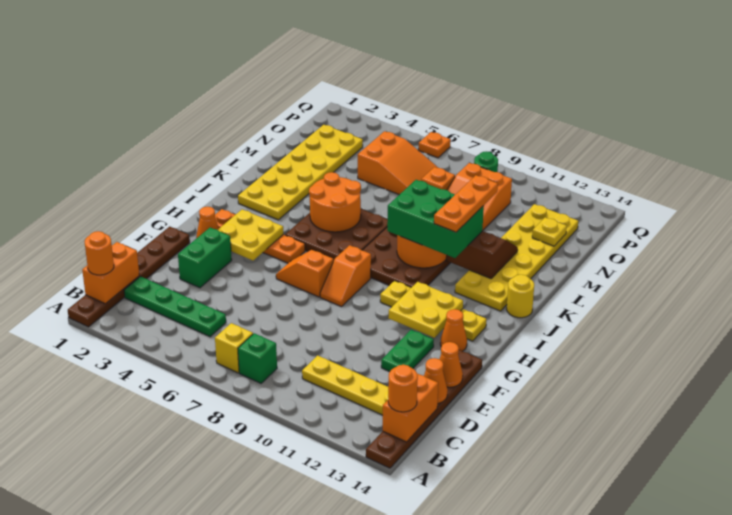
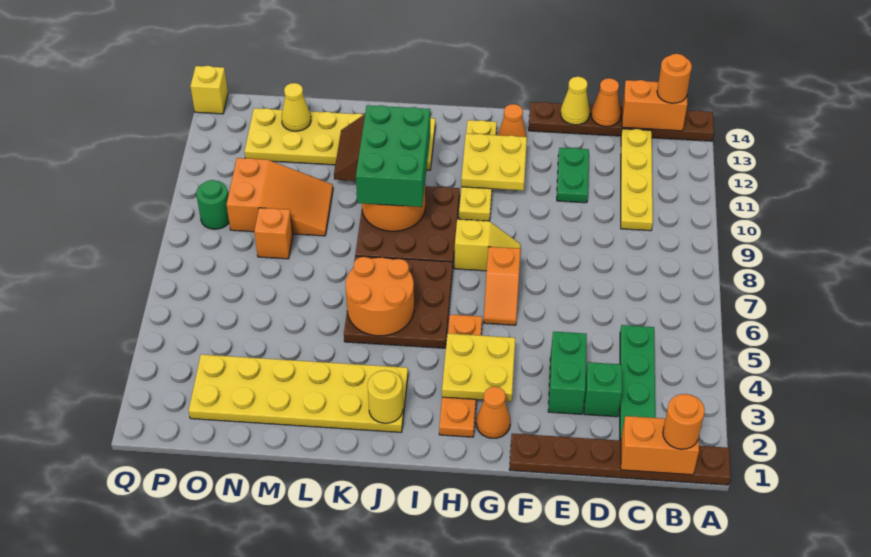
yellow brick B7 level 1 -> yellow brick Q14 level 1
green brick B8 level 1 -> green brick D3 level 1
green brick E3:F3 level 1 -> green brick E3:E4 level 1
green plate E12:F12 level 1 -> green plate E11:E12 level 1
orange cone E14 level 2 -> yellow cone E14 level 2
orange slope G8:H8 level 1 top H -> yellow slope G8:H8 level 1 top H
orange plate J11:L11 level 4 -> none
yellow round brick J14 level 1 -> yellow round brick J2 level 2
orange slope N5:O7 level 1 top 5 -> none
yellow plate N13 level 2 -> yellow cone N13 level 2
orange plate Q6 level 1 -> none

